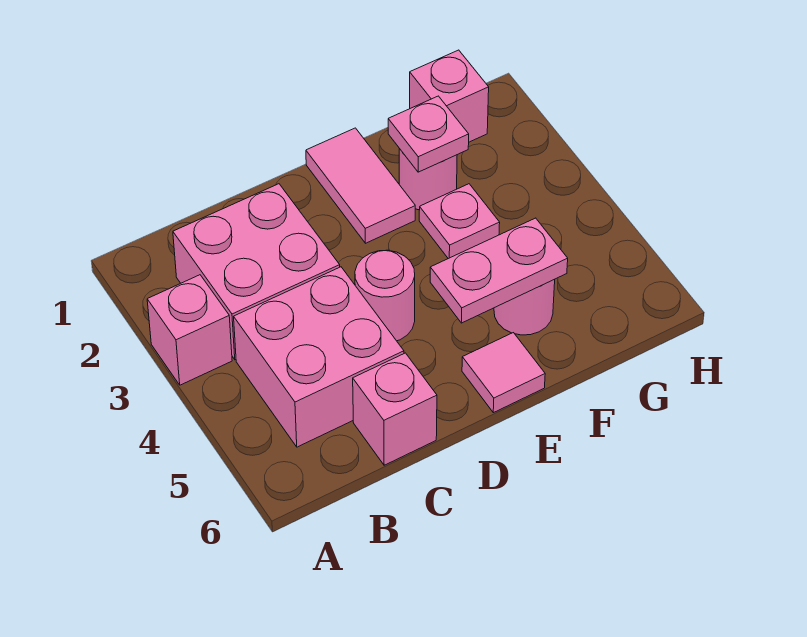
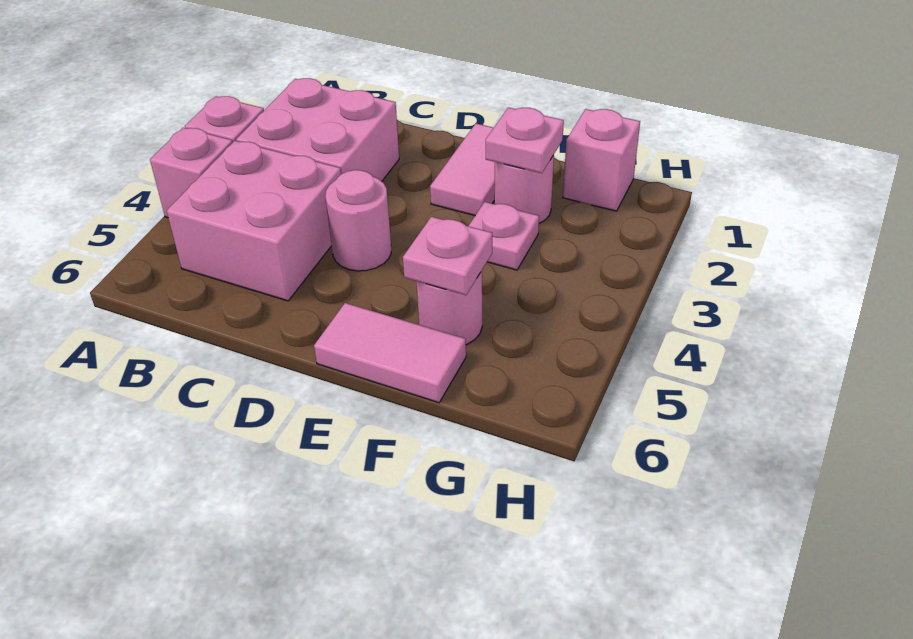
pink brick C6 level 1 -> pink brick A4 level 1
pink plate E5:F5 level 2 -> pink plate F5 level 2
pink tile E6 level 1 -> pink tile E6:F6 level 1

